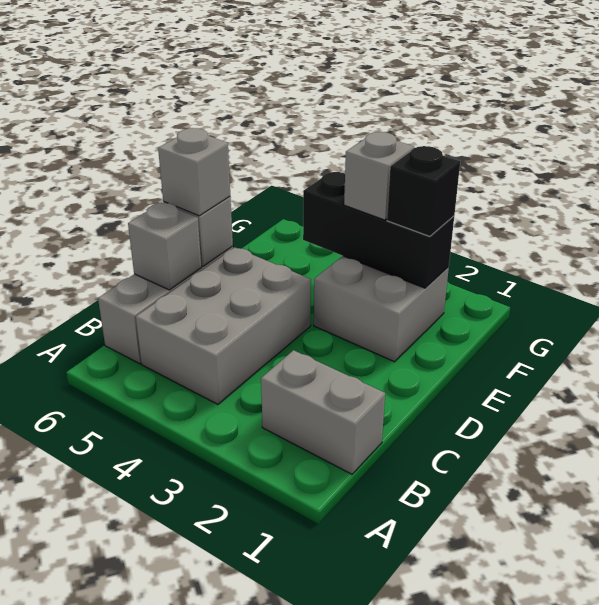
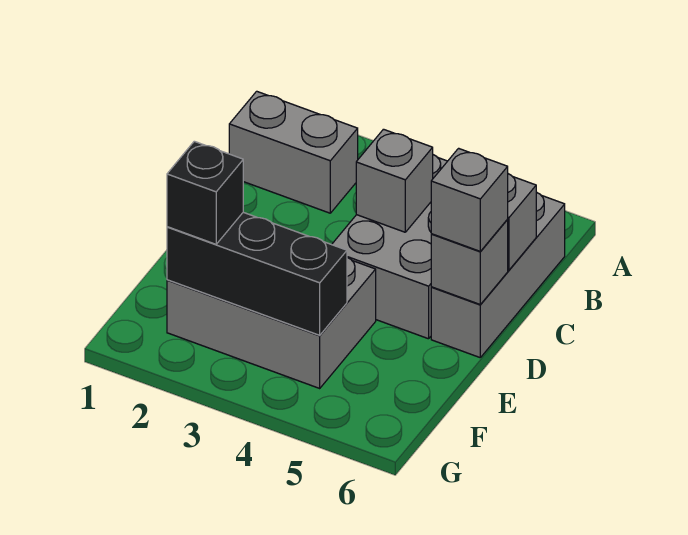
grey brick E2:F3 level 1 -> grey brick E2:F4 level 1
grey brick F3 level 3 -> grey brick C4 level 2

